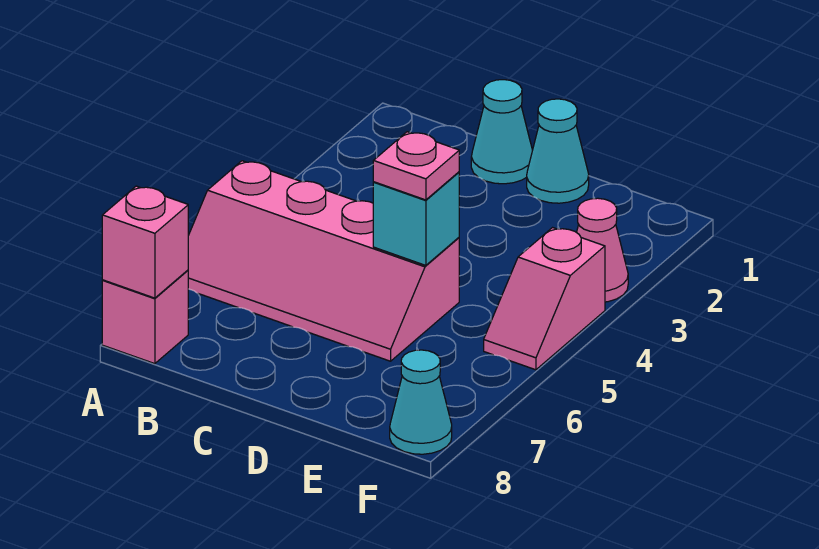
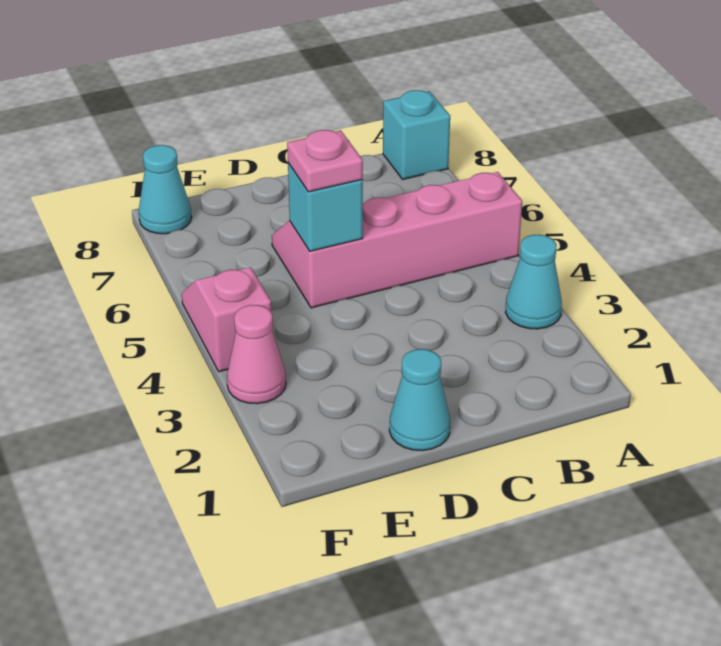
pink brick A8 level 1 -> cyan brick A8 level 1
pink brick A8 level 2 -> none
cyan cone C1 level 1 -> cyan cone A3 level 1

